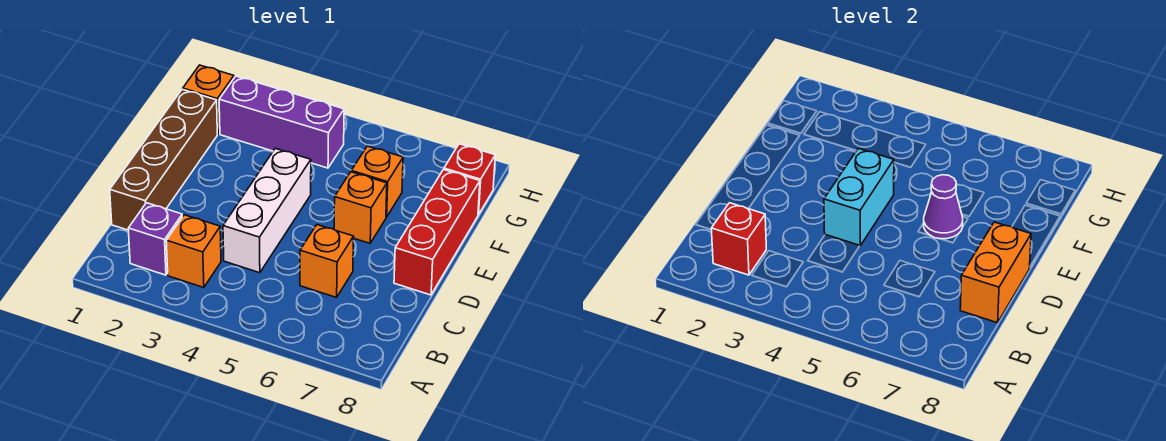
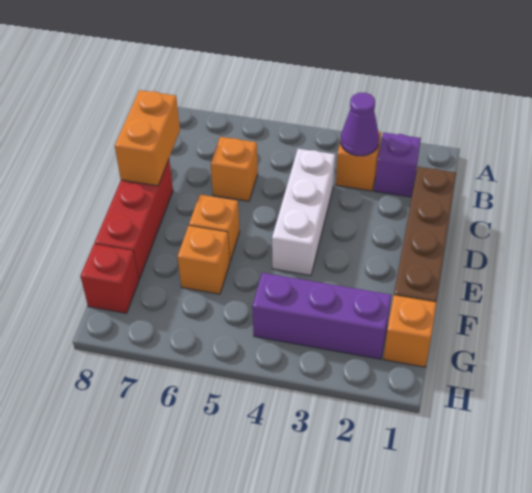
red brick B2 level 2 -> none
cyan brick D4:E4 level 2 -> none
purple cone E6 level 2 -> purple cone B3 level 2

